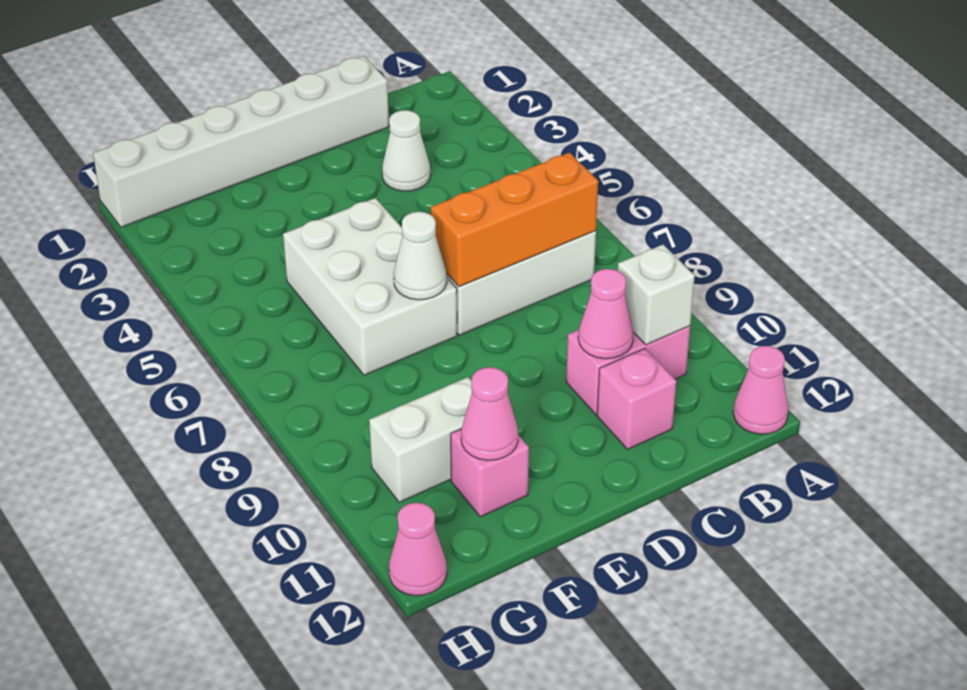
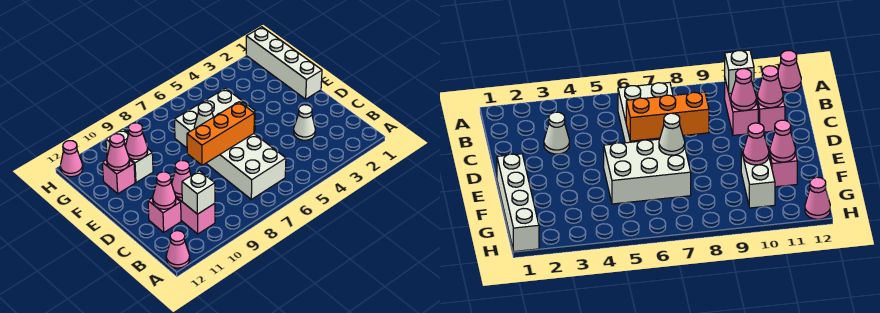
orange brick B7:D7 level 2 -> orange brick D6:D8 level 2
white brick C1:H1 level 1 -> white brick E1:H1 level 1
none -> pink cone C11 level 2
none -> pink cone F10 level 2

